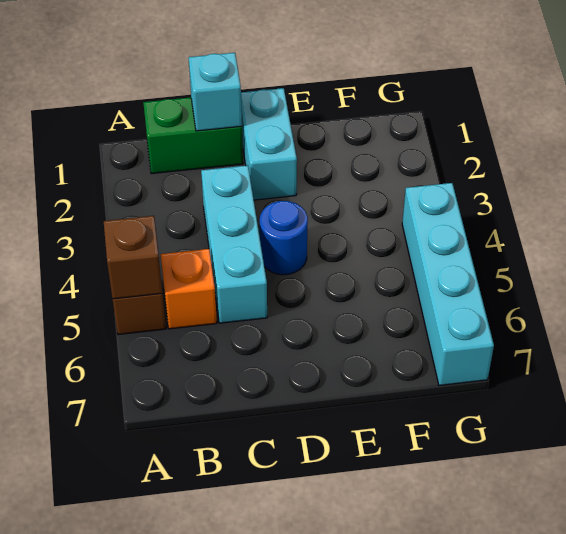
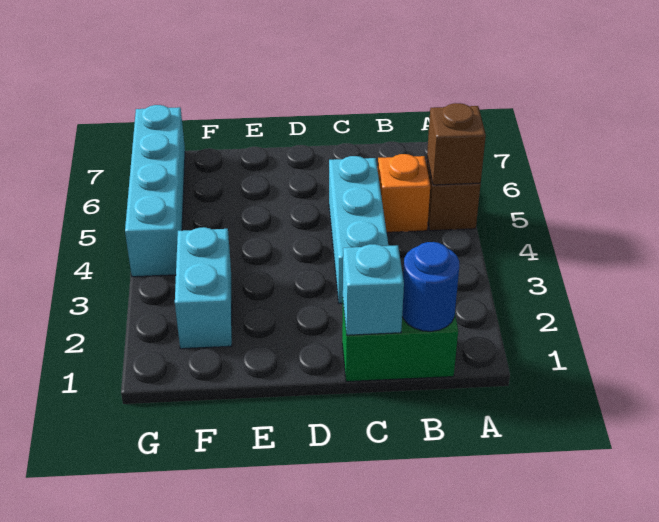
cyan brick D1:D2 level 1 -> cyan brick F2:F3 level 1
blue round brick D4 level 1 -> blue round brick B1 level 2

